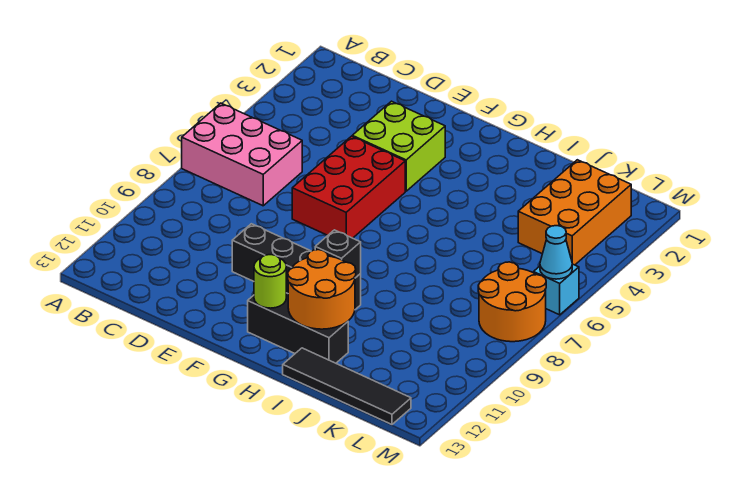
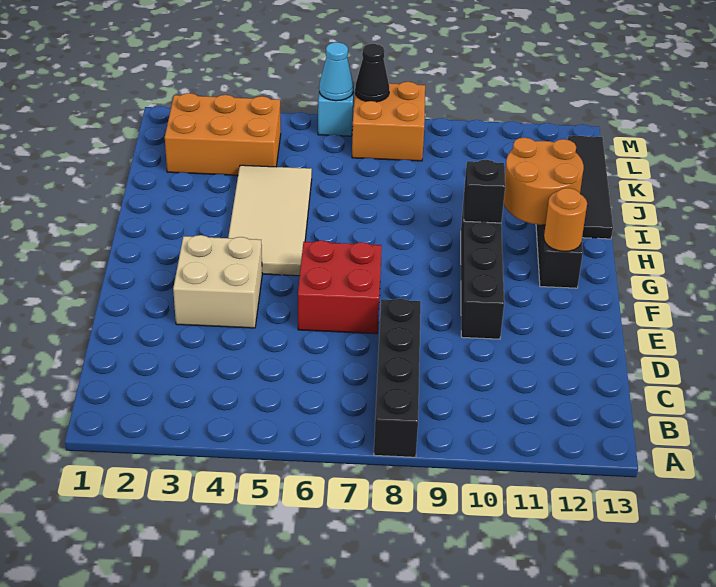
pink brick A6:C7 level 1 -> none
none -> black brick A8:D8 level 1
lime brick E3:F4 level 1 -> tan brick E3:F4 level 1
red brick E5:F7 level 1 -> red brick E6:F7 level 1
none -> tan tile G4:J5 level 1
lime round brick G12 level 2 -> orange round brick G12 level 2
orange round brick L7:M8 level 1 -> orange brick L7:M8 level 1
none -> black cone M7 level 2

